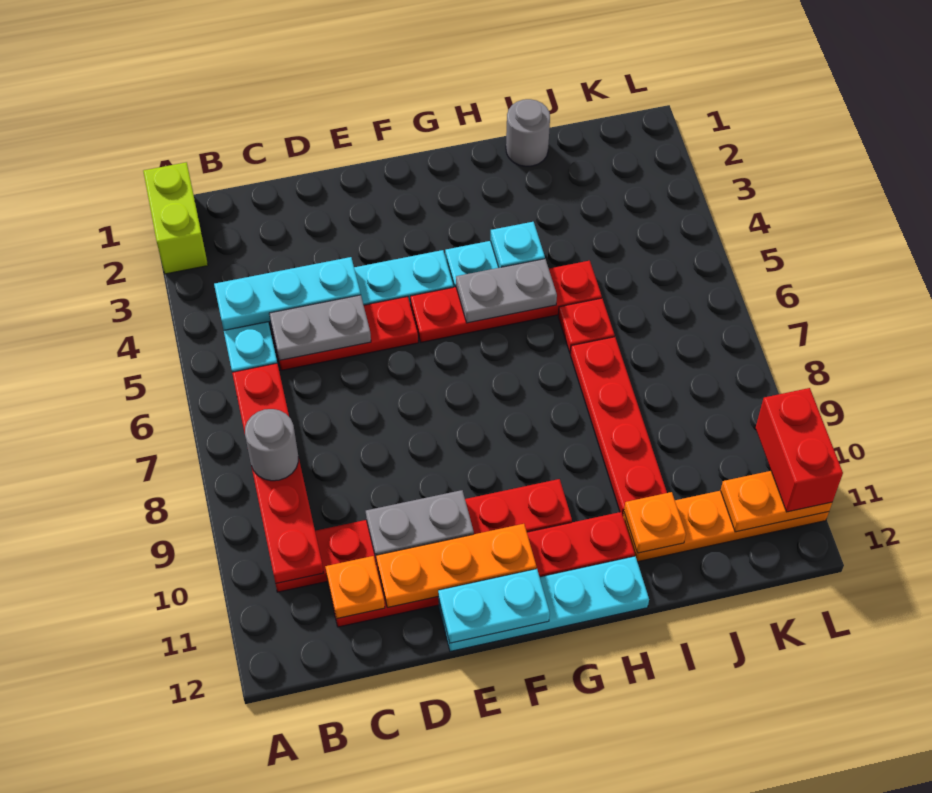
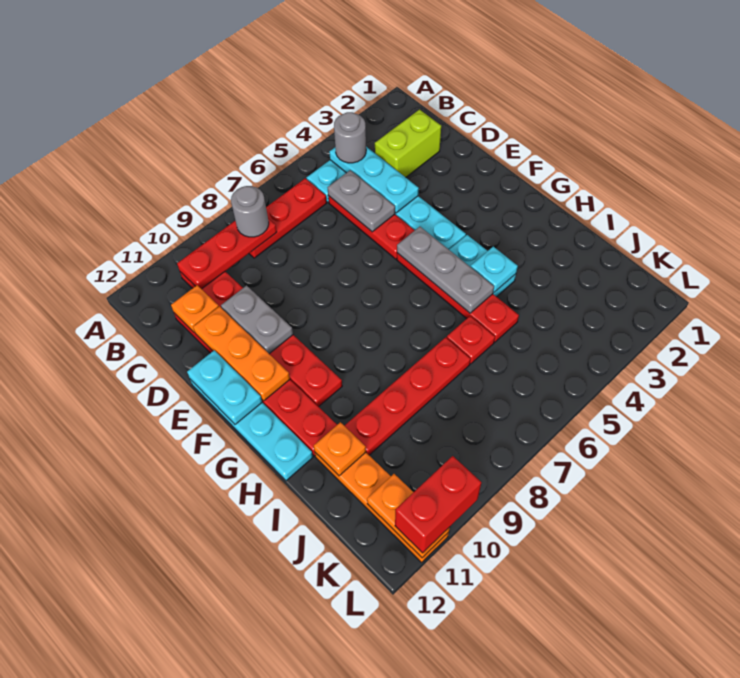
lime brick A1:A2 level 1 -> lime brick C2:C3 level 1
grey plate G5:H5 level 2 -> grey plate F5:H5 level 2
grey round brick I1 level 1 -> grey round brick B4 level 3

